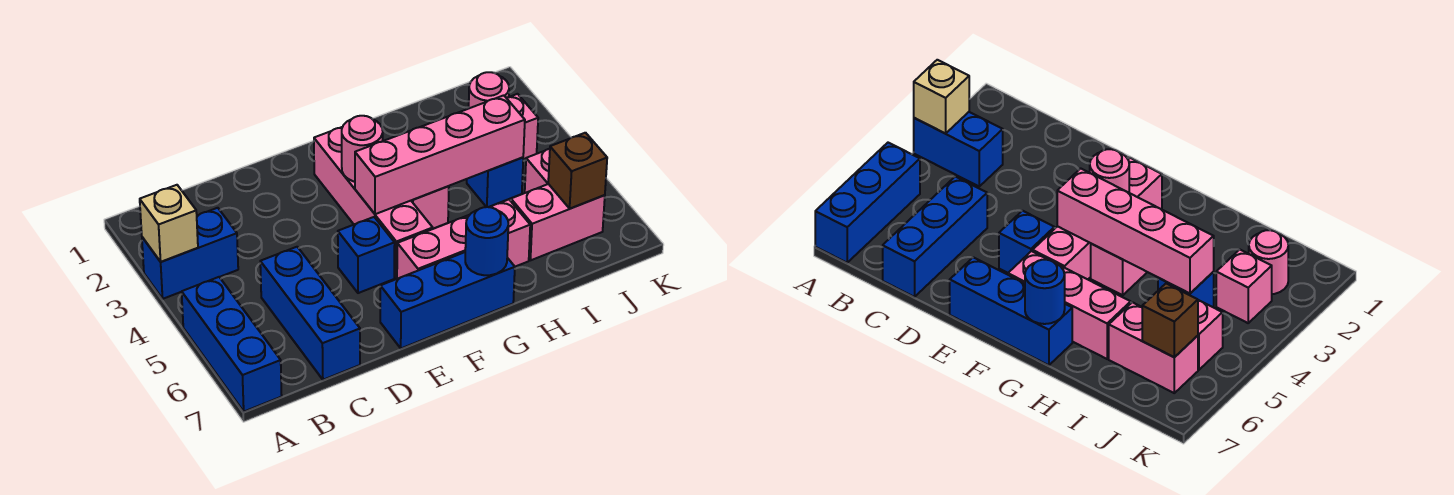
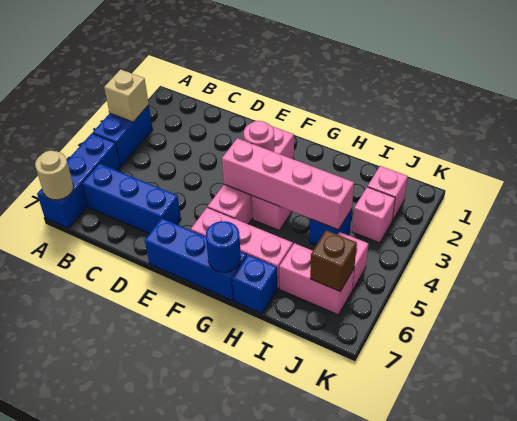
blue brick A3:B3 level 1 -> blue brick A3:A4 level 1
none -> tan round brick A7 level 2
blue brick C5:C7 level 1 -> blue brick B6:D6 level 1
blue brick E5 level 1 -> blue brick H7 level 1
pink round brick J2 level 1 -> pink brick J2 level 1

